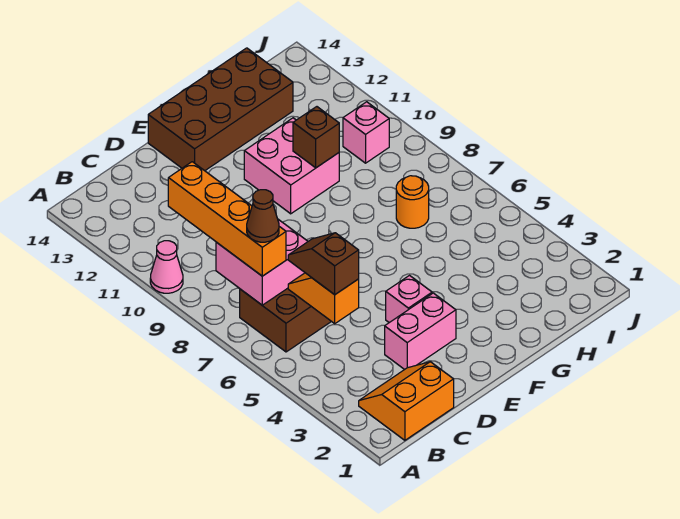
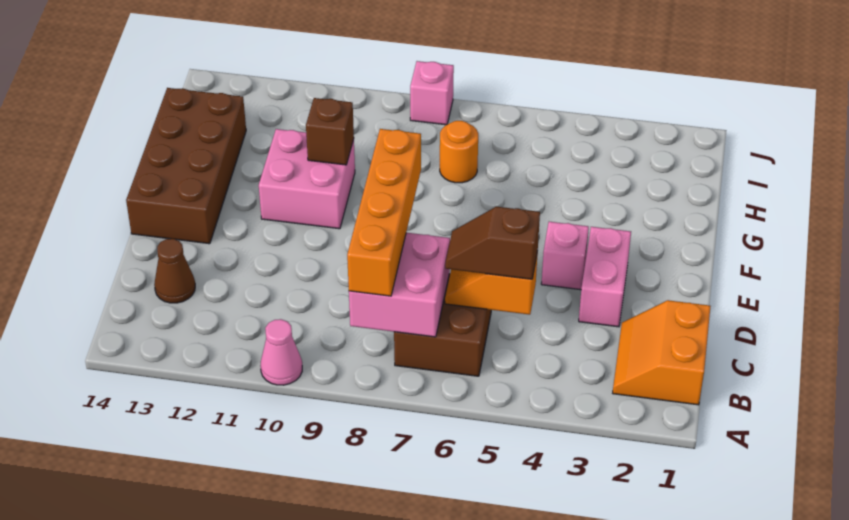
orange brick B7:B10 level 3 -> orange brick B8:E8 level 3
brown cone B7 level 4 -> brown cone C13 level 1
pink brick I10 level 1 -> pink brick J8 level 1

